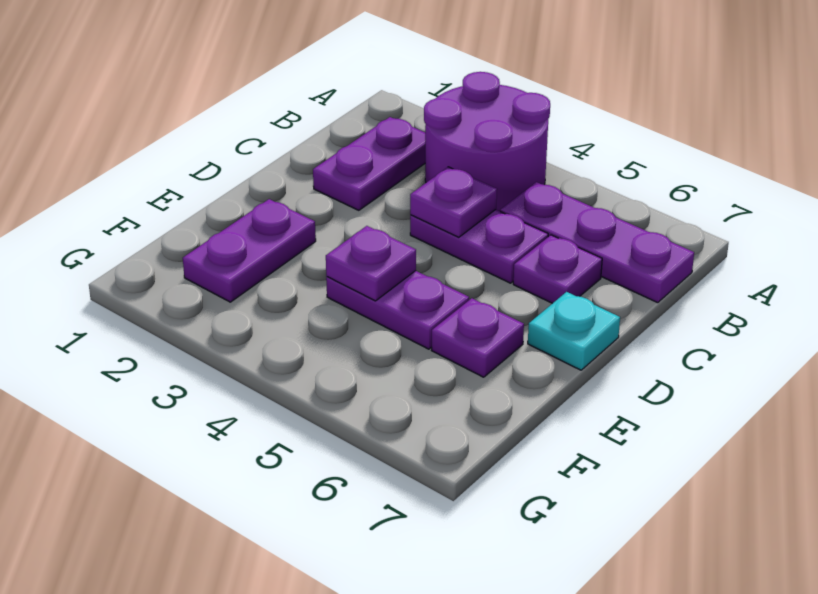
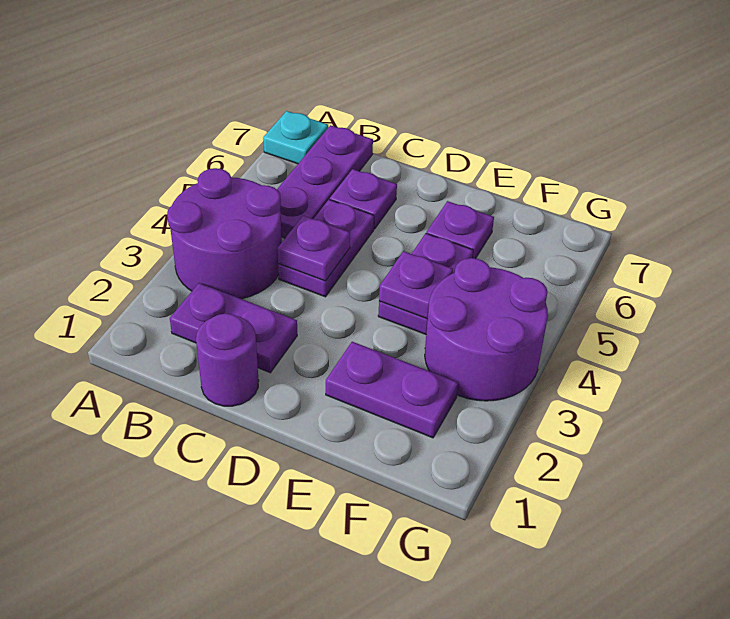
none -> purple round brick C1 level 1
cyan plate D7 level 1 -> cyan plate A7 level 1
none -> purple round brick F3:G4 level 1

